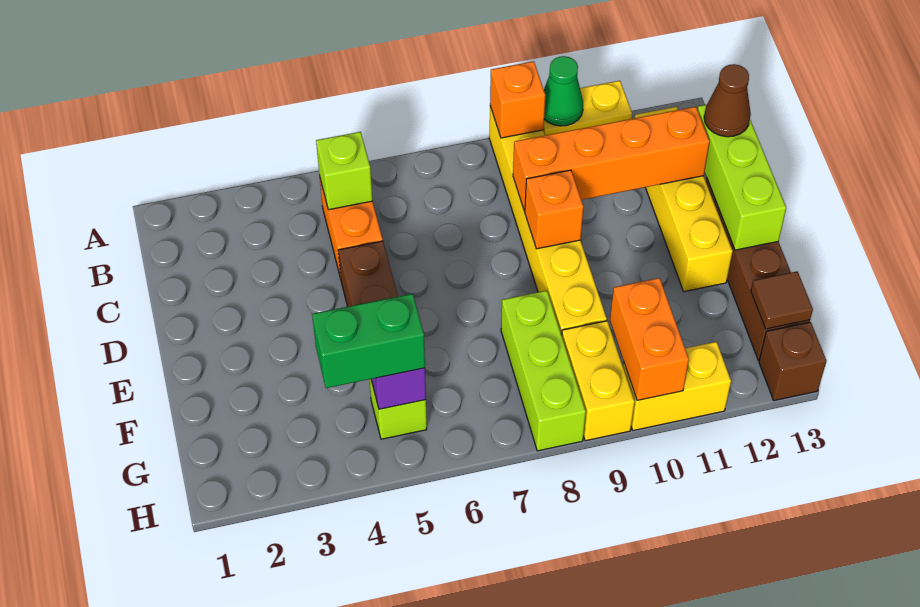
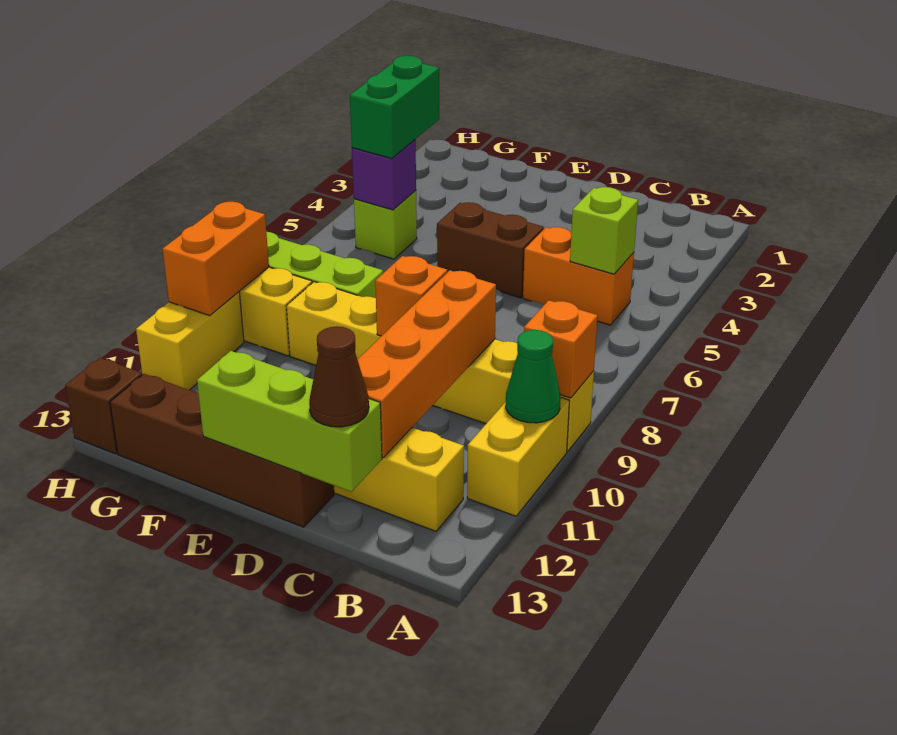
orange brick G10:H10 level 2 -> orange brick H9:H10 level 2
brown tile G13 level 2 -> none

